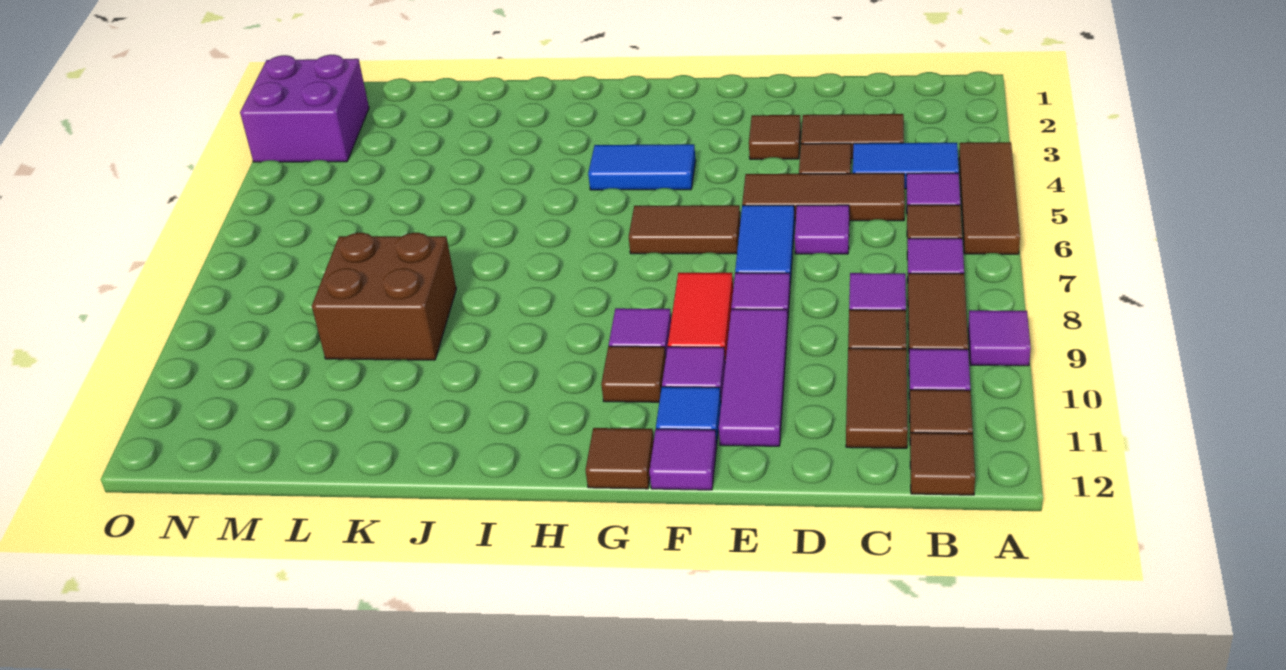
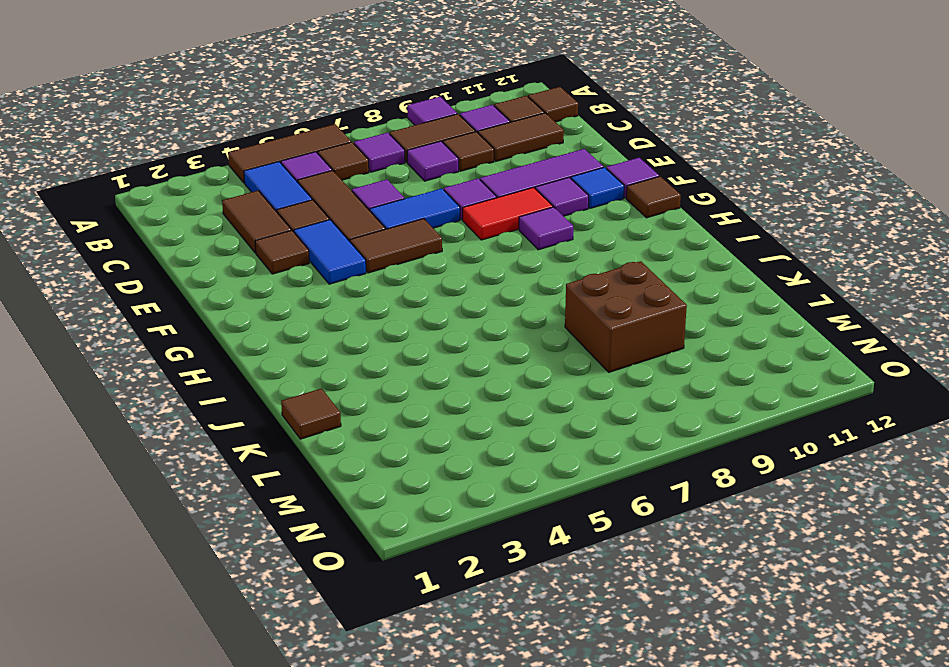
brown tile F6:G6 level 1 -> brown tile F5:F6 level 1
blue tile G4:H4 level 1 -> blue tile E4:F4 level 1
brown tile G10 level 1 -> brown tile K1 level 1
purple brick N2:O3 level 1 -> none

